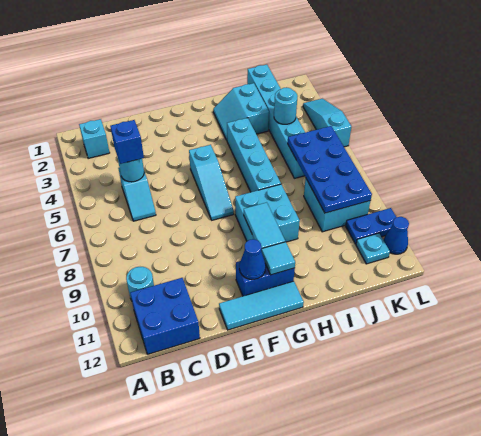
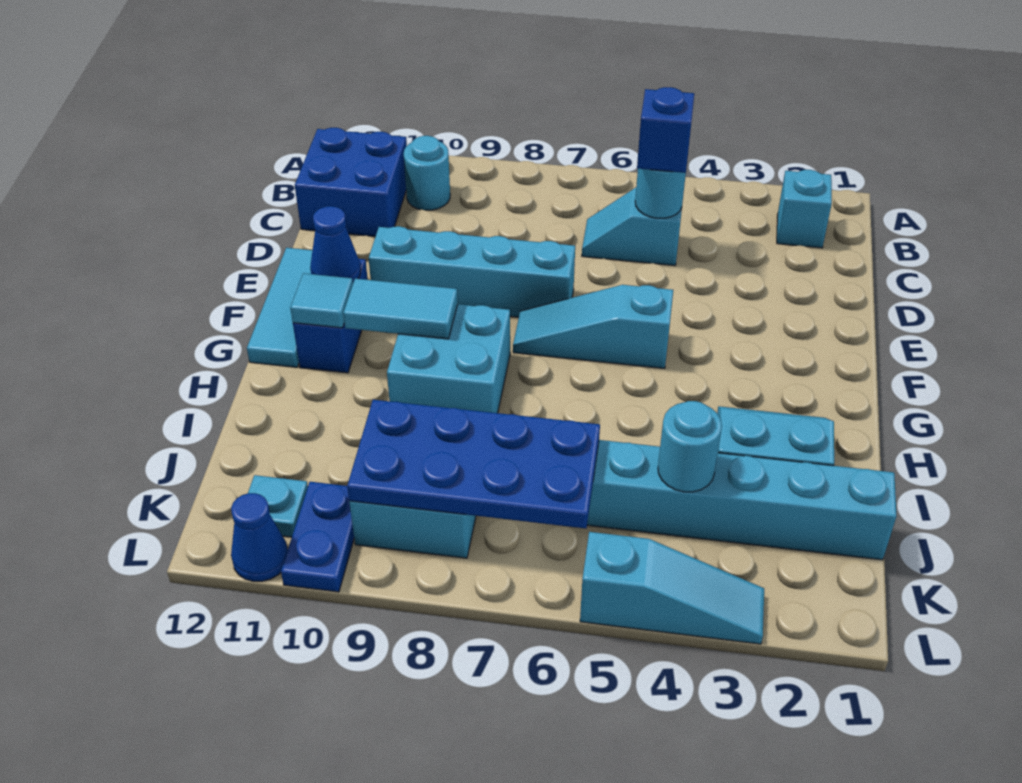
cyan brick H4:H7 level 1 -> cyan brick E7:E10 level 1

